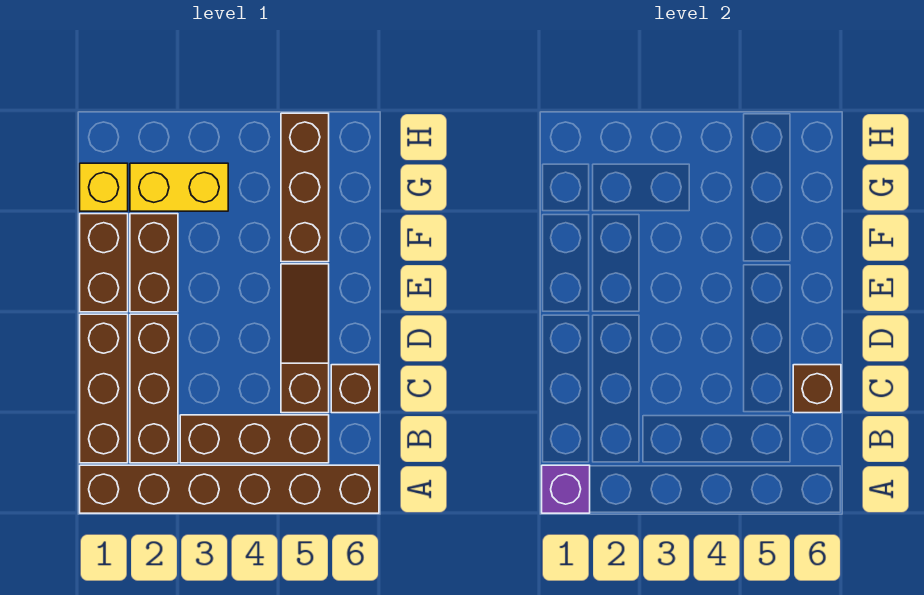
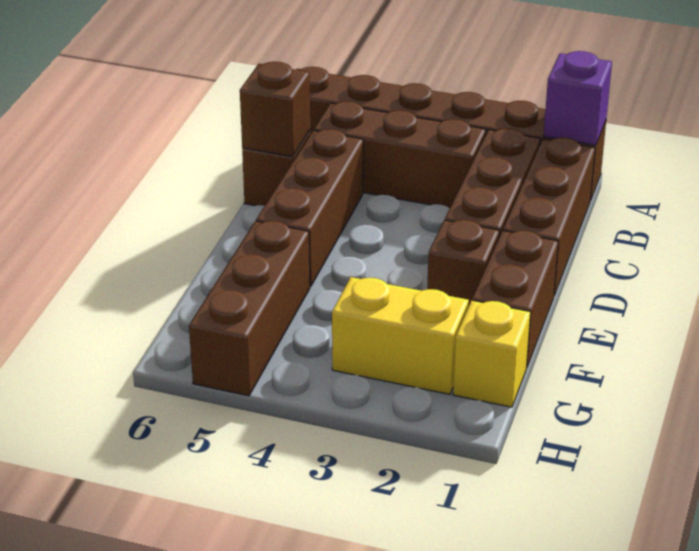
brown slope C5:E5 level 1 top C -> brown brick C5:E5 level 1
brown brick E2:F2 level 1 -> brown brick E2 level 1

